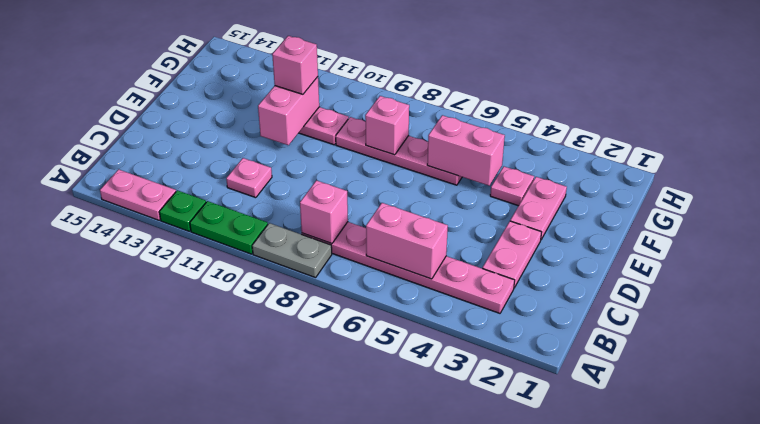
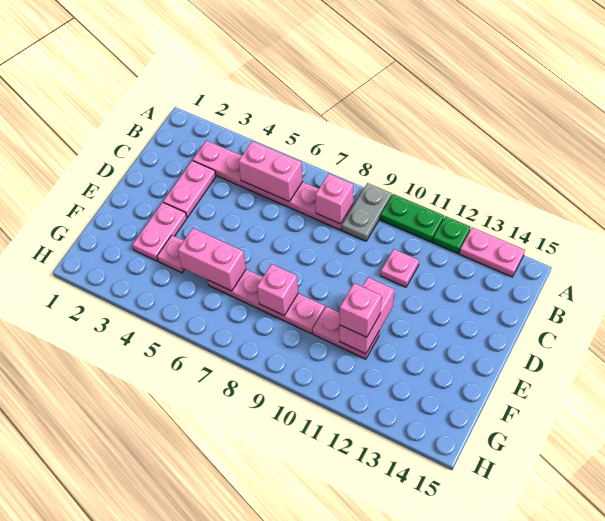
grey plate A8:A9 level 1 -> grey plate A9:B9 level 1

